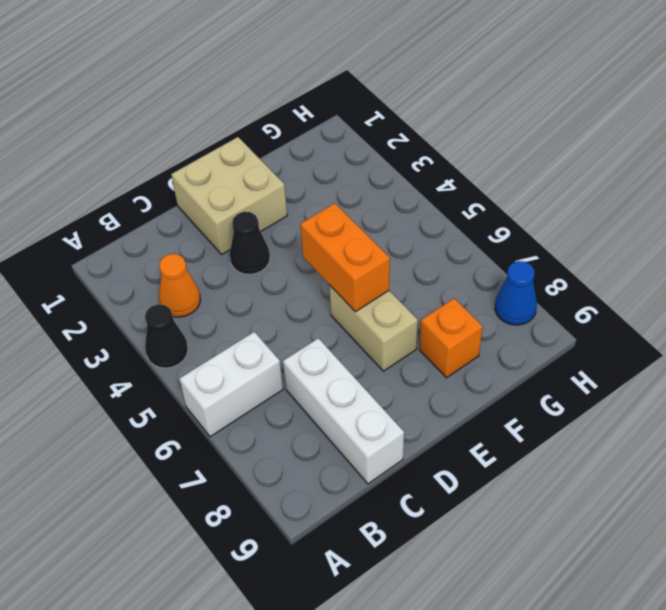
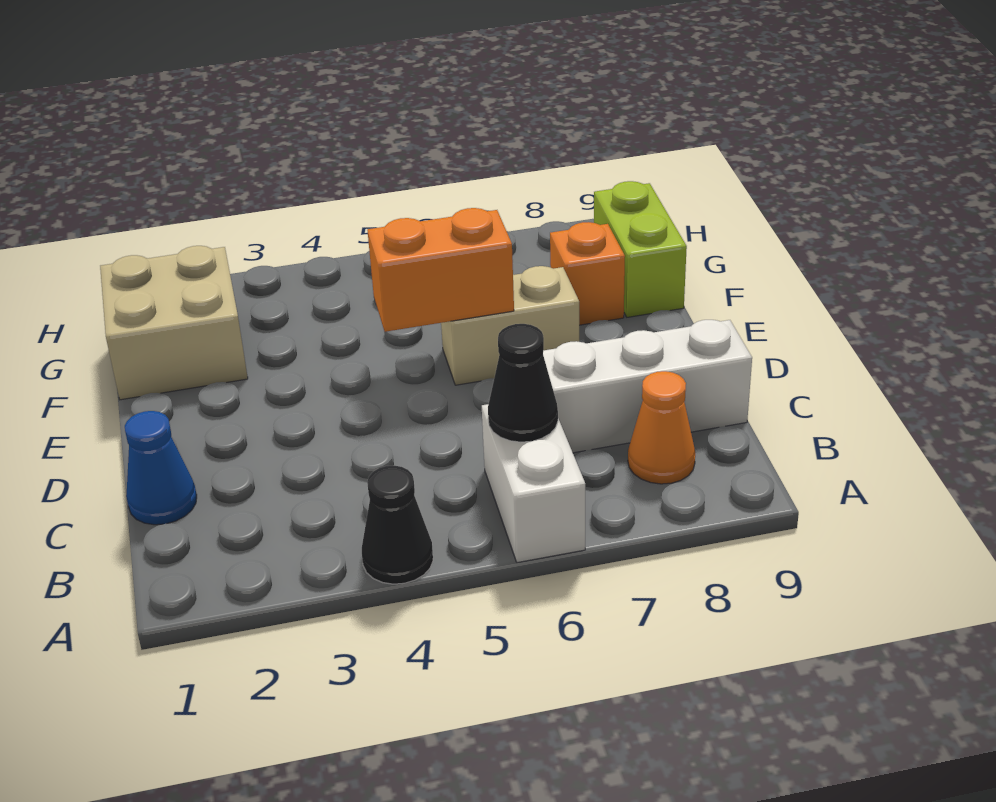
orange cone B3 level 1 -> orange cone B8 level 1
tan brick D1:E2 level 1 -> tan brick F1:G2 level 1
black cone D3 level 1 -> black cone B6 level 2
none -> lime brick F9:G9 level 1
blue cone H8 level 1 -> blue cone C1 level 1

